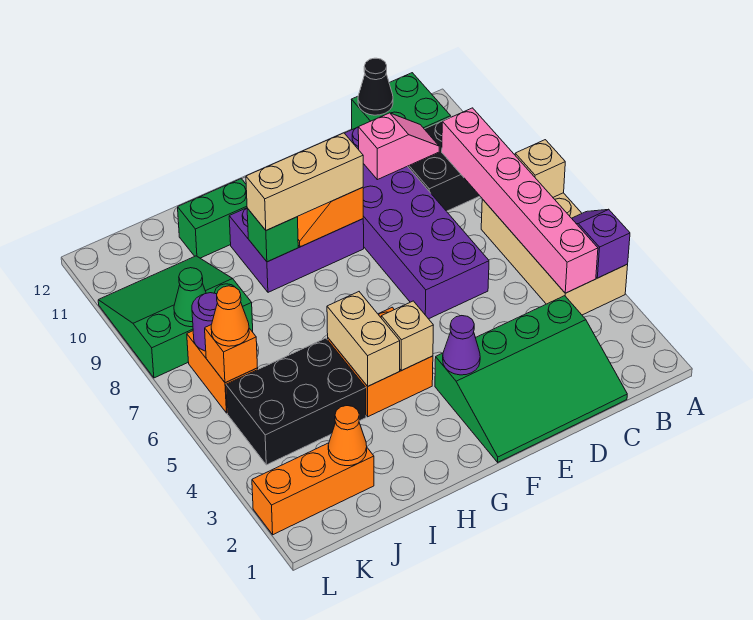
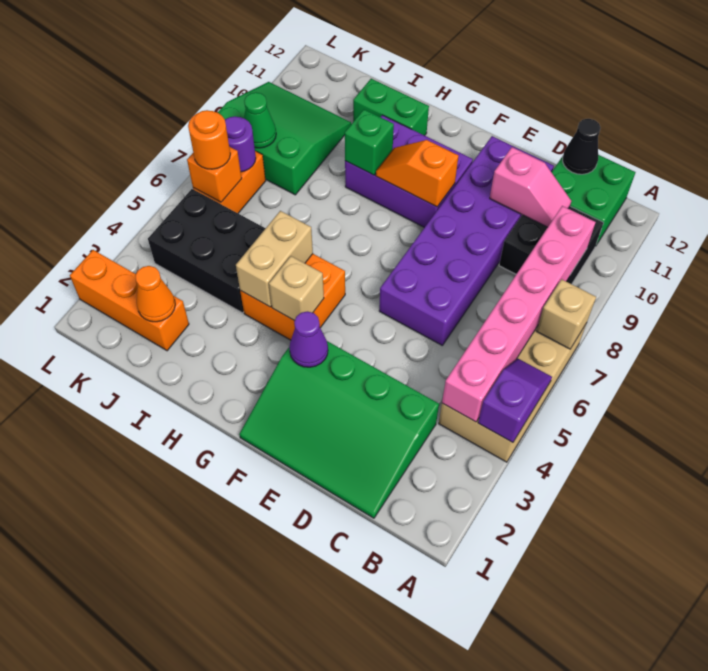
tan brick F9:H9 level 3 -> none
orange cone K6 level 3 -> orange round brick K6 level 3

